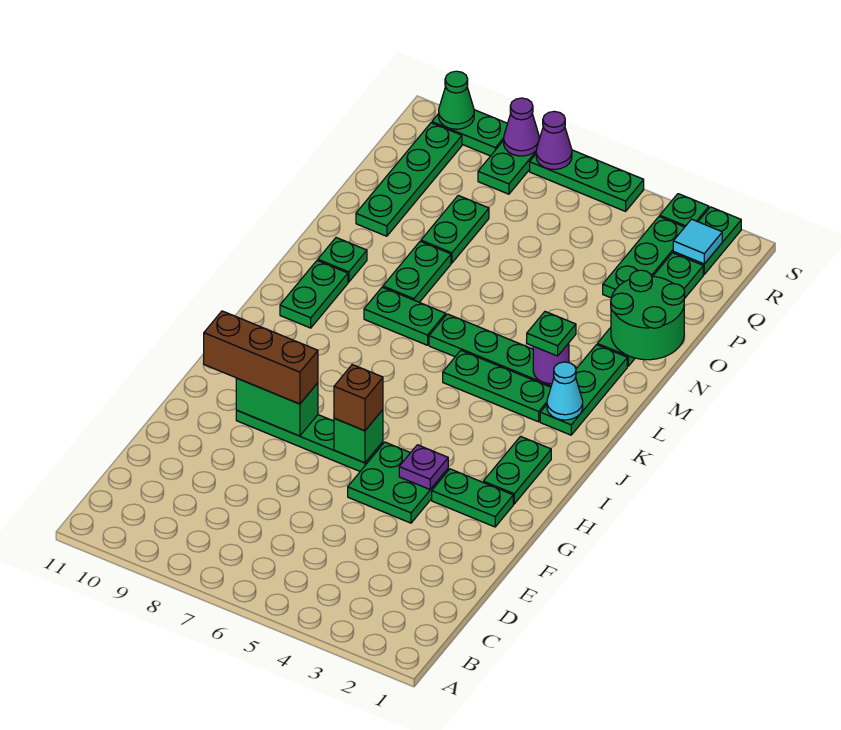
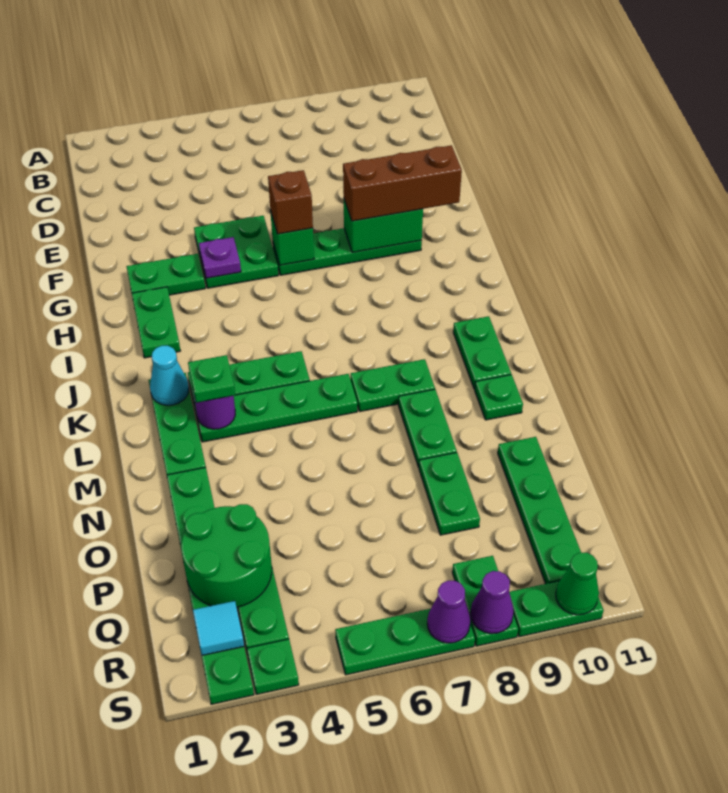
green round brick N1:O2 level 2 -> green round brick P2:Q3 level 2

